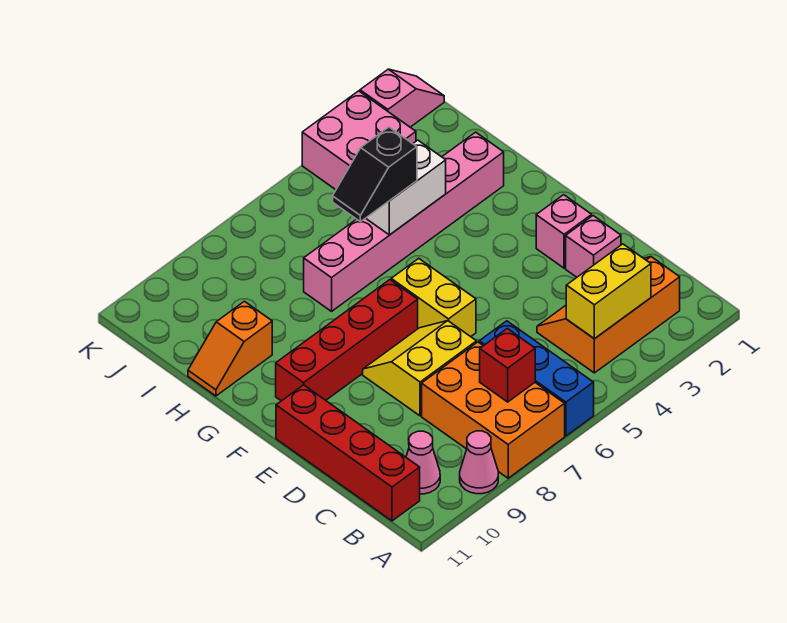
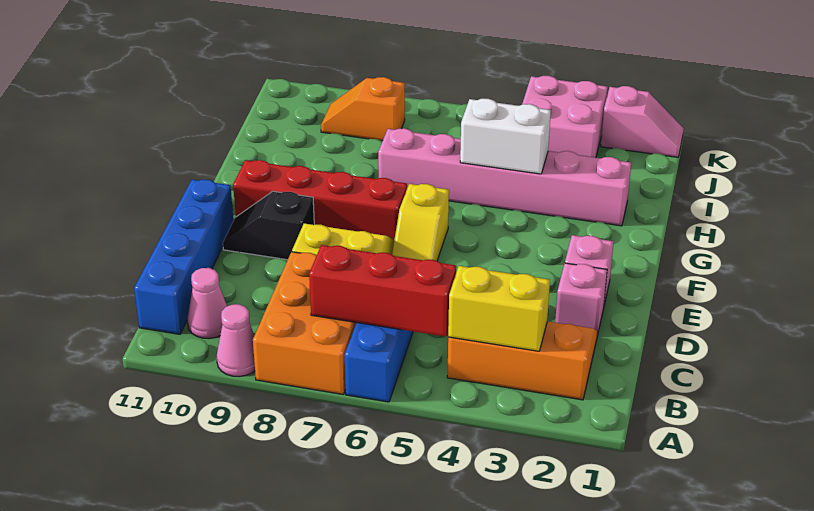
red brick B7 level 2 -> red brick B5:B7 level 2
red brick B11:E11 level 1 -> blue brick B11:E11 level 1
yellow brick E6:F6 level 1 -> yellow slope E6:F6 level 1 top F
black slope H5:H6 level 3 top 5 -> black slope E9:E10 level 1 top 9
orange slope H10:H11 level 1 top 10 -> orange slope J8:J9 level 1 top 8

